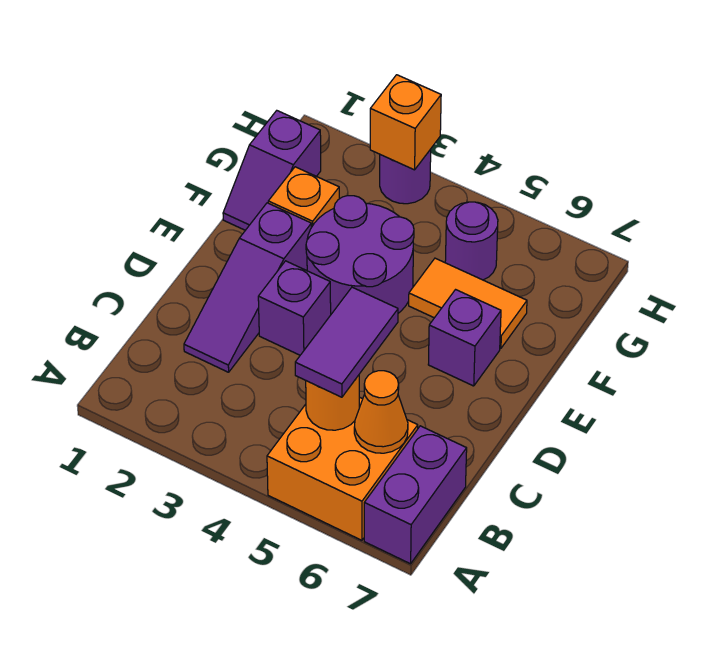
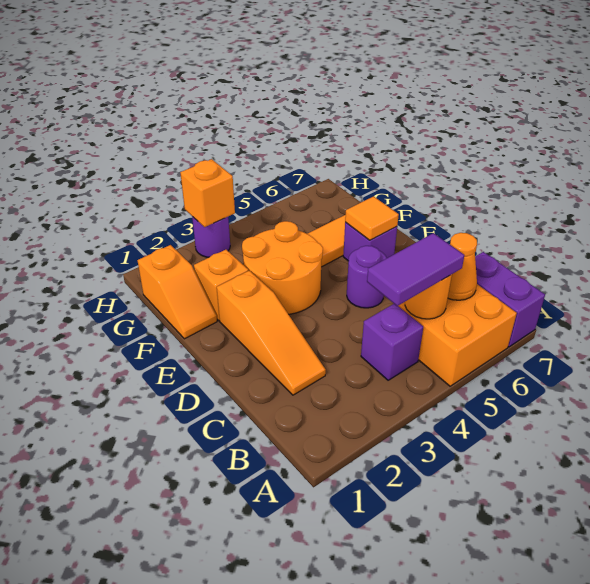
purple tile B5:C5 level 3 -> purple tile B4:B5 level 3
purple slope C2:E2 level 1 top E -> orange slope C2:E2 level 1 top E
purple brick D3 level 1 -> purple brick B4 level 1
purple round brick E3:F4 level 1 -> orange round brick E3:F4 level 1
none -> orange tile E6 level 2
purple slope F1:G1 level 1 top G -> orange slope F1:G1 level 1 top G
purple round brick G5 level 1 -> purple round brick D5 level 1

